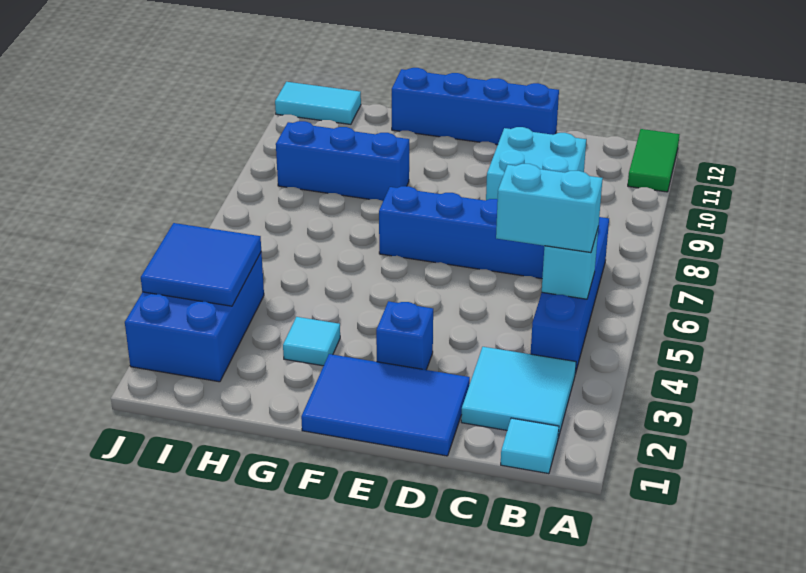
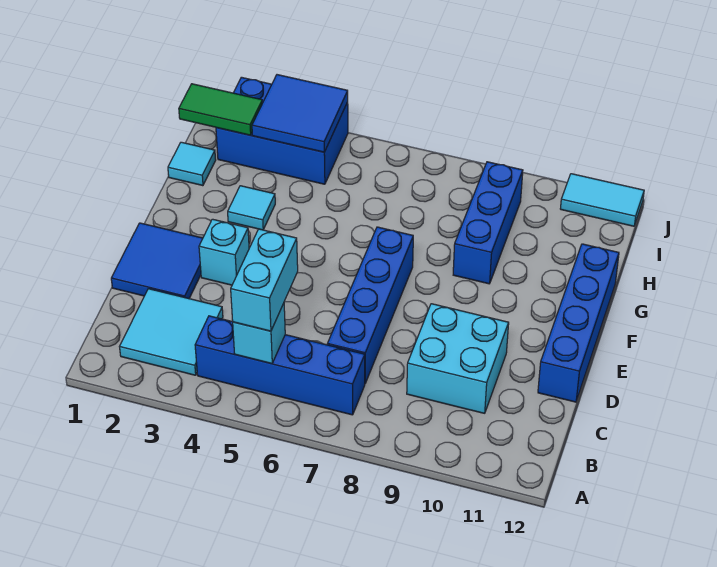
green tile A11:A12 level 1 -> green tile I1:I2 level 2
cyan tile B1 level 1 -> cyan tile H1 level 1
blue tile D1:F2 level 1 -> blue tile D1:E2 level 1
blue brick E3 level 1 -> cyan brick E3 level 1
cyan tile I12:J12 level 1 -> cyan tile J11:J12 level 1

